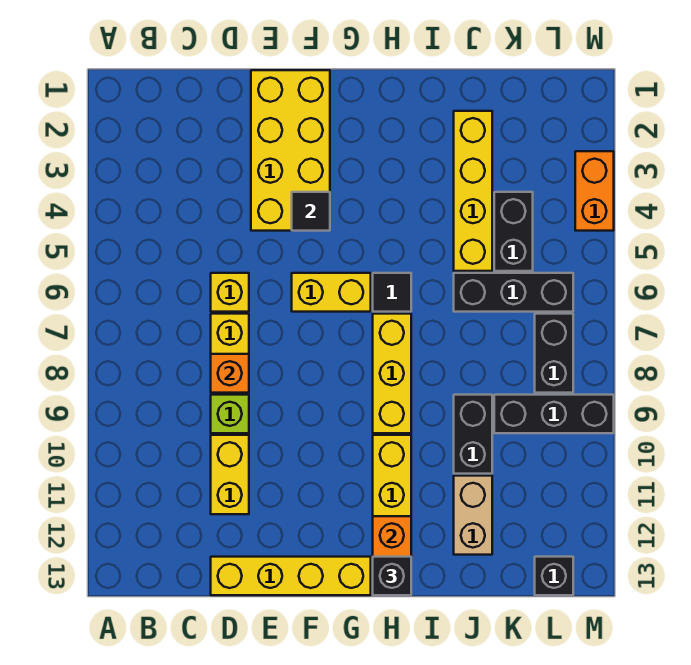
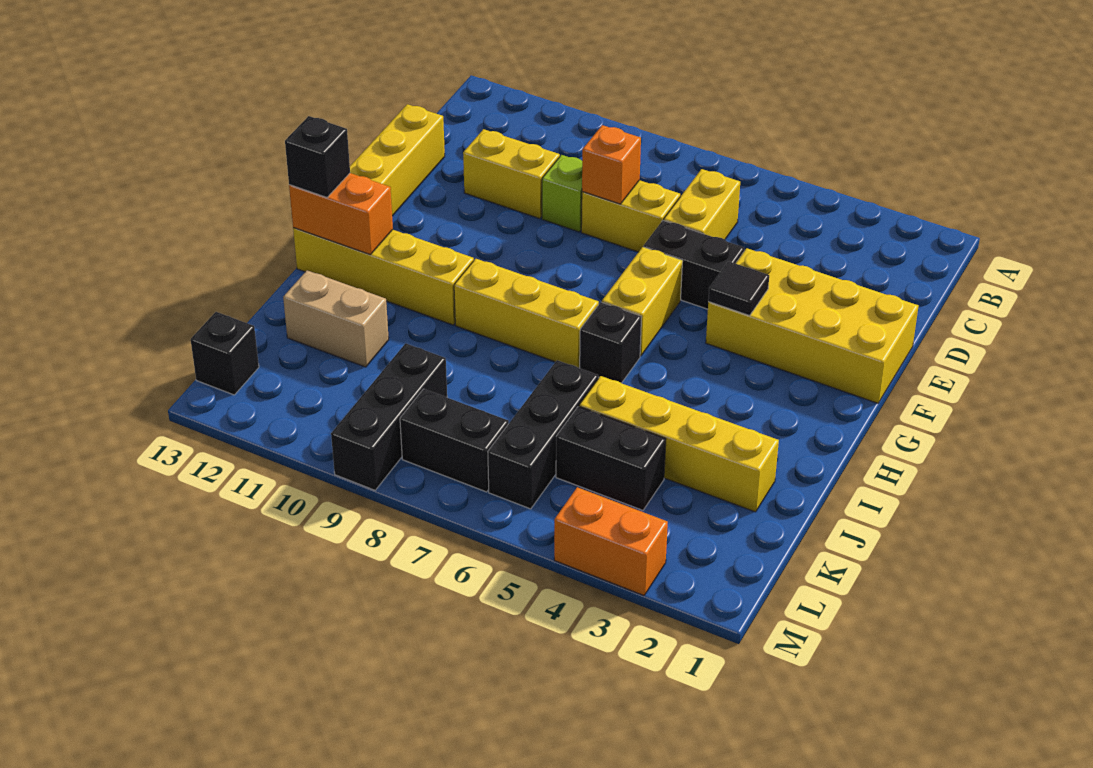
yellow brick D6 level 1 -> yellow brick C6:D6 level 1
black tile H6 level 1 -> black brick H6 level 1
black brick J9:J10 level 1 -> black brick E5:E6 level 1

